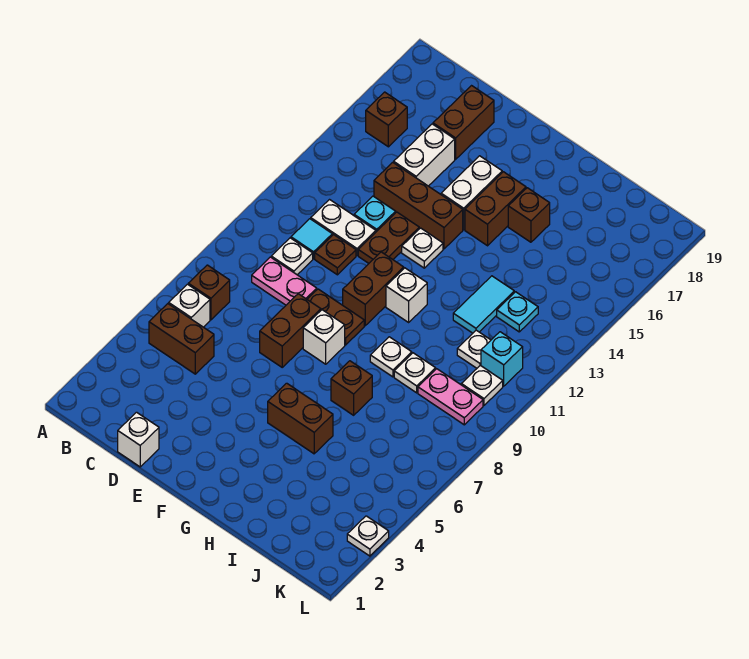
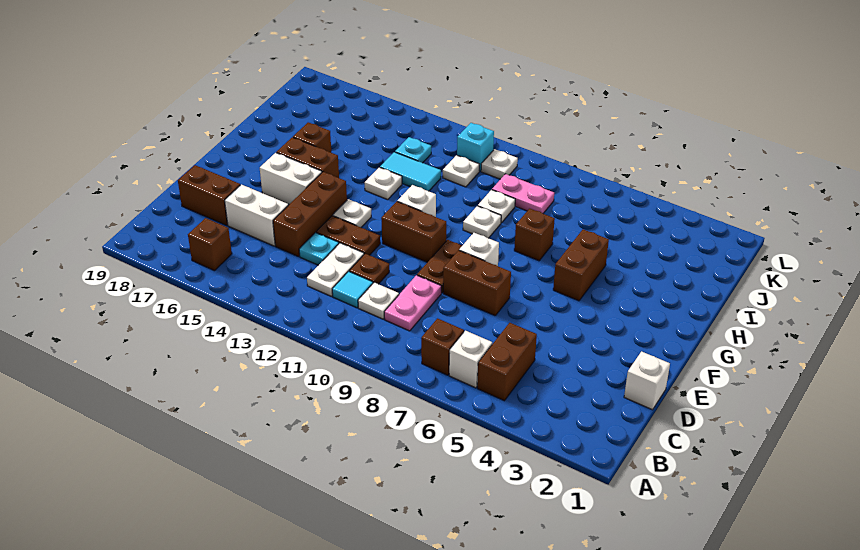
pink plate J9:K9 level 1 -> pink plate J8:J9 level 1
white plate L3 level 1 -> white plate H13 level 1

